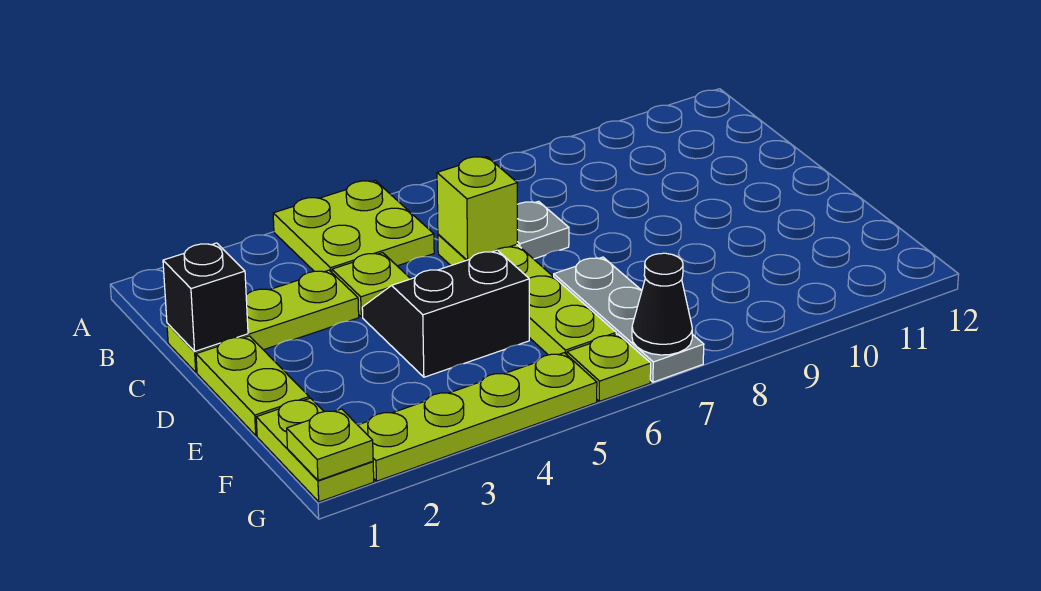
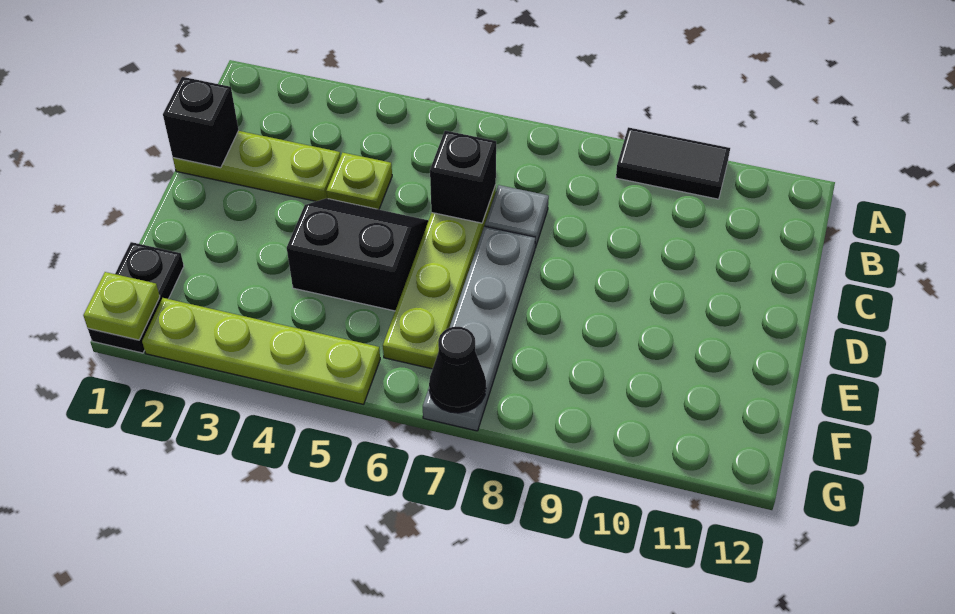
lime plate A4:B5 level 1 -> none
none -> black tile A9:A10 level 1
lime brick C6 level 2 -> black brick C6 level 2
lime plate D1:E1 level 1 -> none
grey plate E7:G7 level 1 -> grey plate D7:G7 level 1
lime plate F1:G1 level 1 -> black plate F1:G1 level 1
lime plate G6 level 1 -> none

